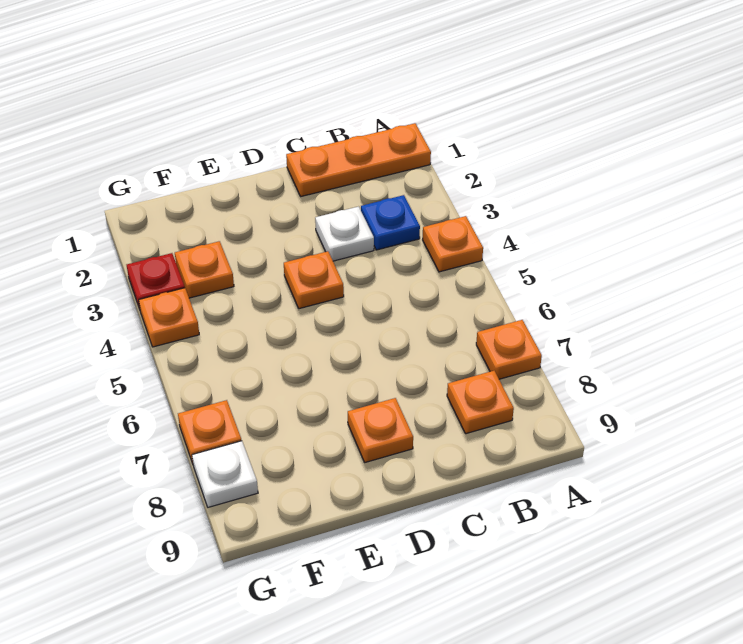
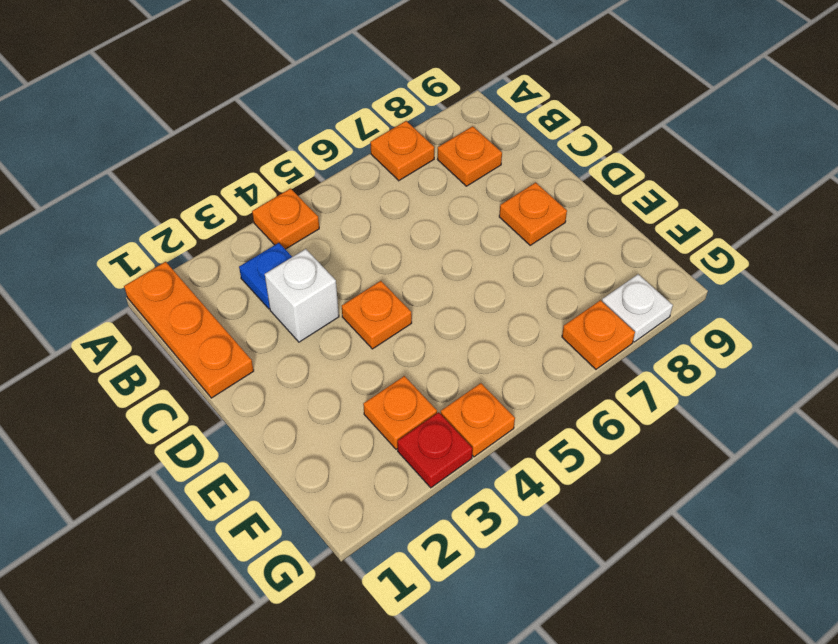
white plate C3 level 1 -> white brick C3 level 1

